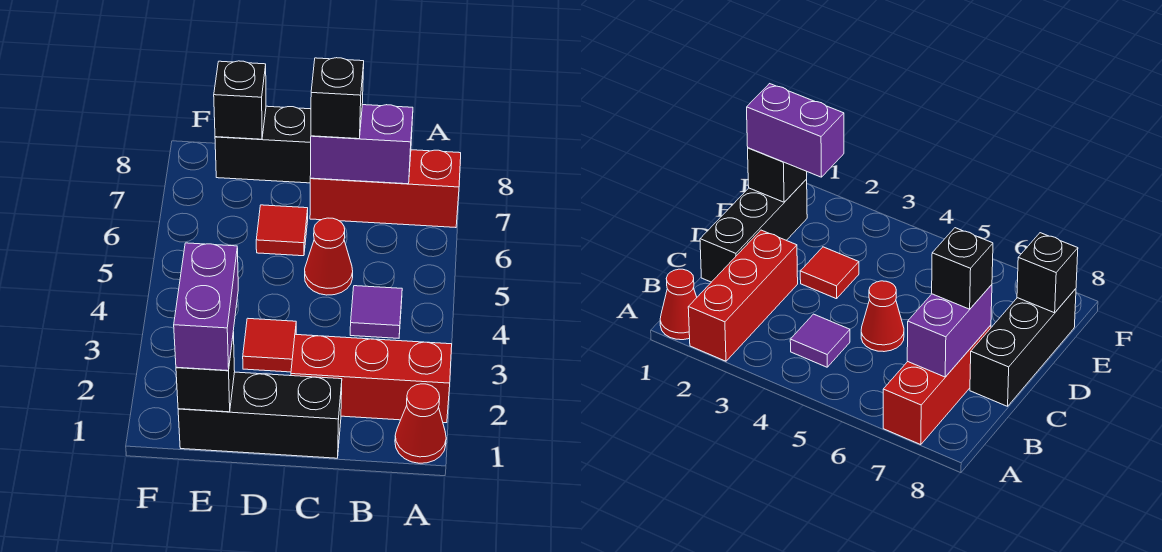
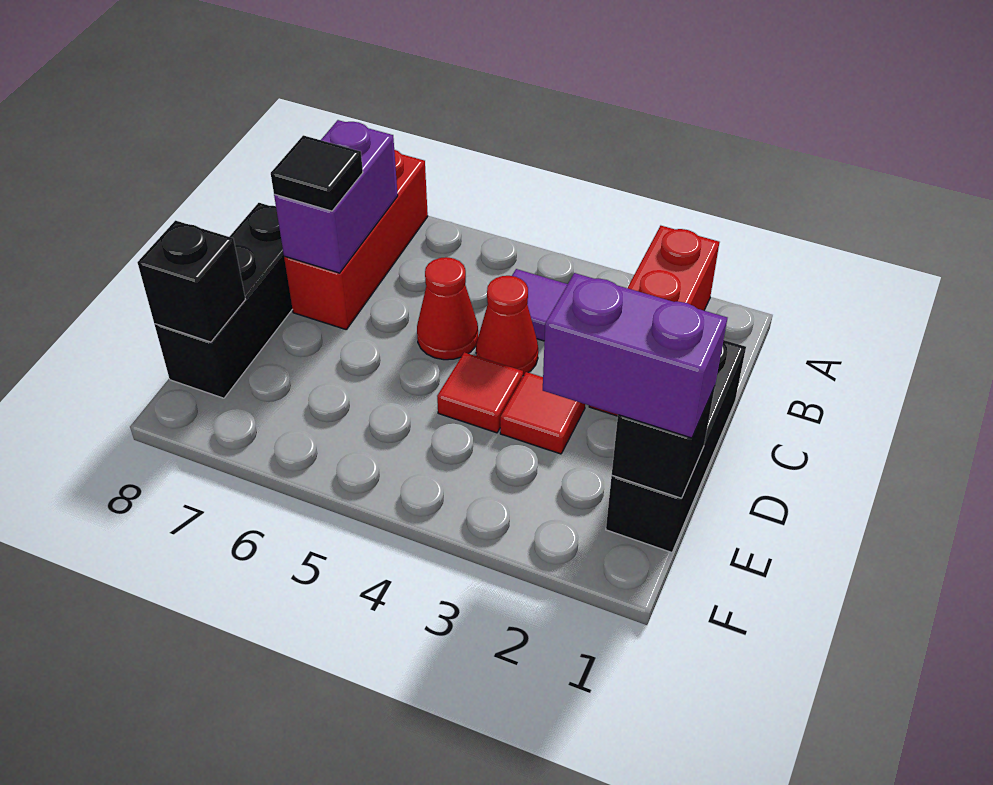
red cone A1 level 1 -> red cone C4 level 1
black brick C7 level 3 -> black tile C7 level 3
red tile D6 level 1 -> red tile D4 level 1

